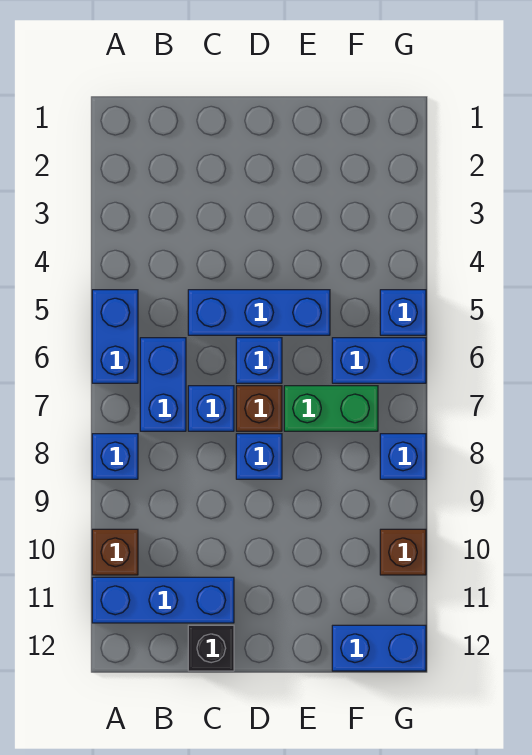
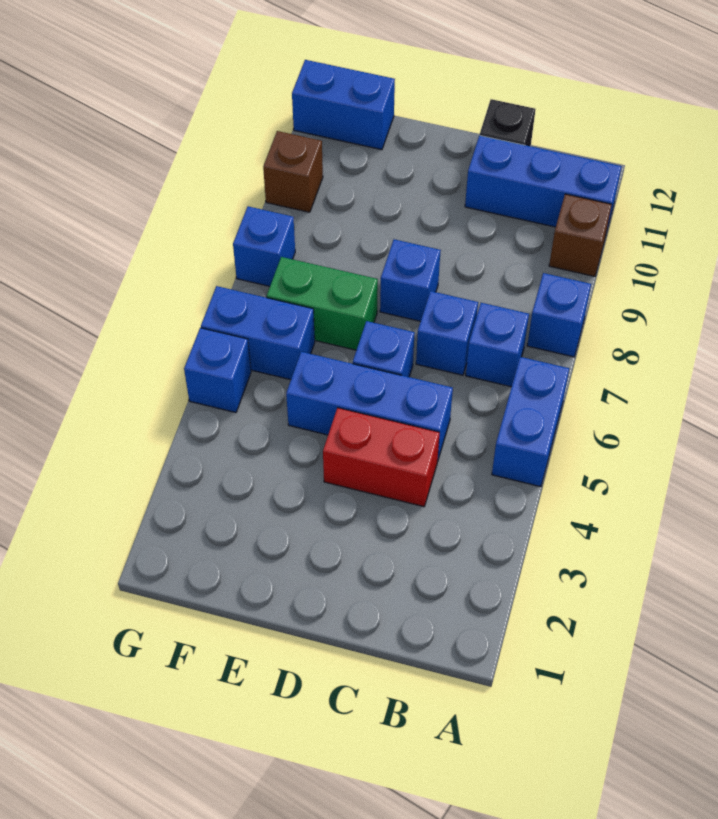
blue brick B6:B7 level 1 -> blue brick B7 level 1
none -> red brick C4:D4 level 1
brown brick D7 level 1 -> none

